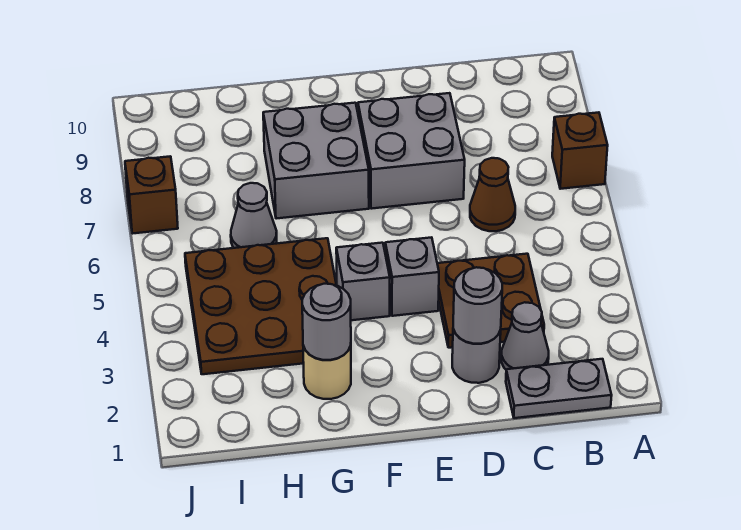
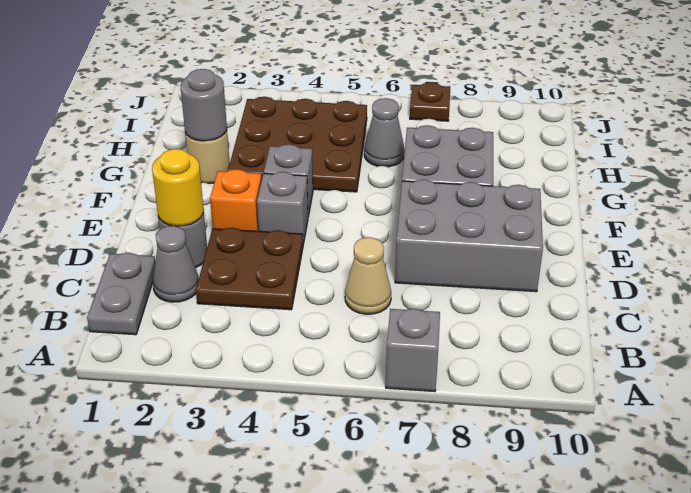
brown brick A7 level 1 -> grey brick A7 level 1
brown cone C6 level 1 -> tan cone C6 level 1
grey round brick D2 level 2 -> yellow round brick D2 level 2
grey brick D7:E8 level 1 -> grey brick D7:E9 level 1
none -> orange brick E3 level 1
brown brick J7 level 1 -> brown plate J7 level 1

